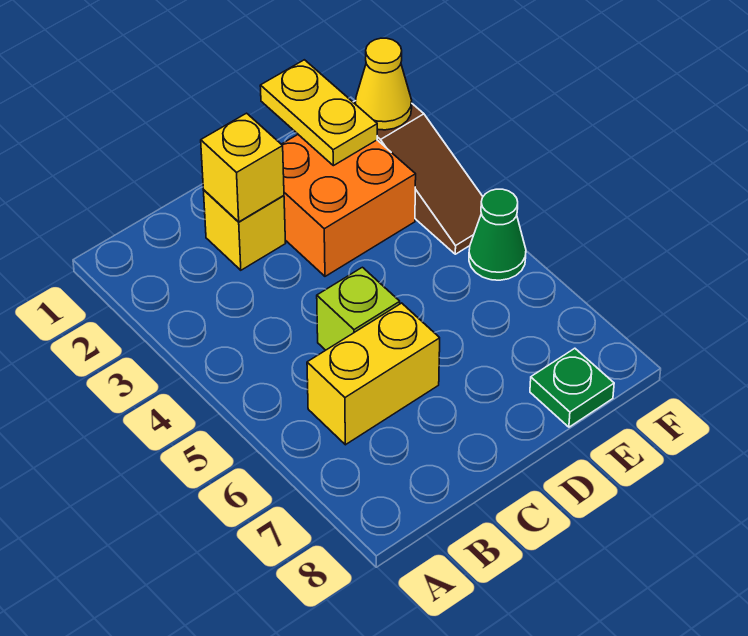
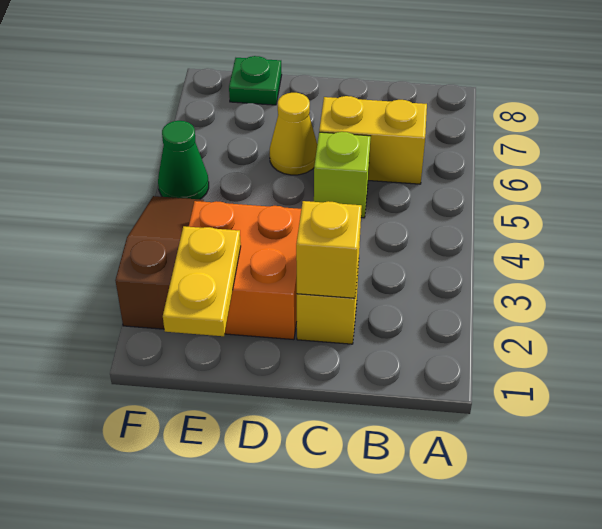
yellow cone F2 level 2 -> yellow cone D6 level 1

